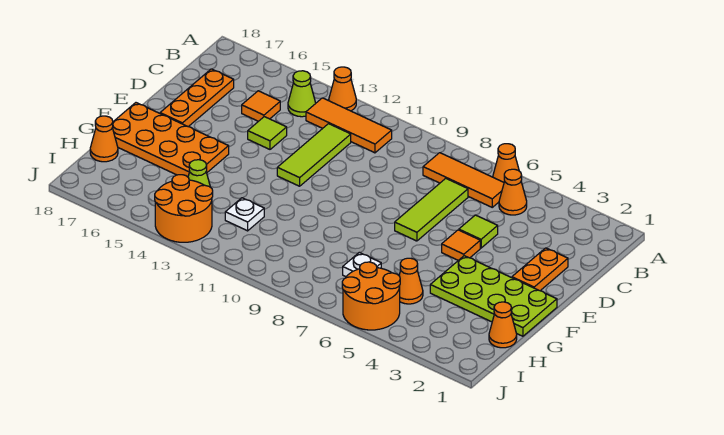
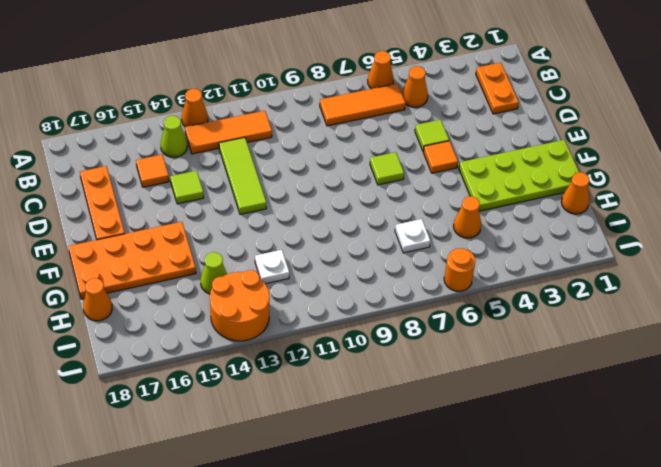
lime tile C7:E7 level 1 -> lime tile E7 level 1
orange plate D2:E2 level 1 -> orange plate B2:C2 level 1
orange round brick I5:J6 level 1 -> orange round brick J6 level 1

